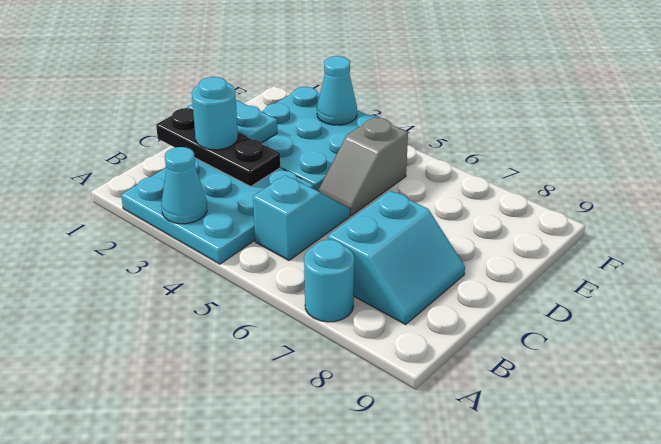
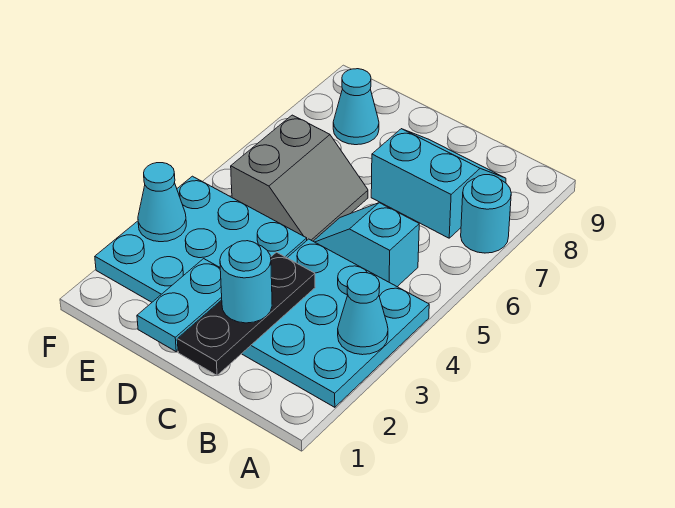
grey slope D5:E5 level 1 top E -> grey slope D5:E6 level 1 top E
none -> cyan cone E8 level 1

